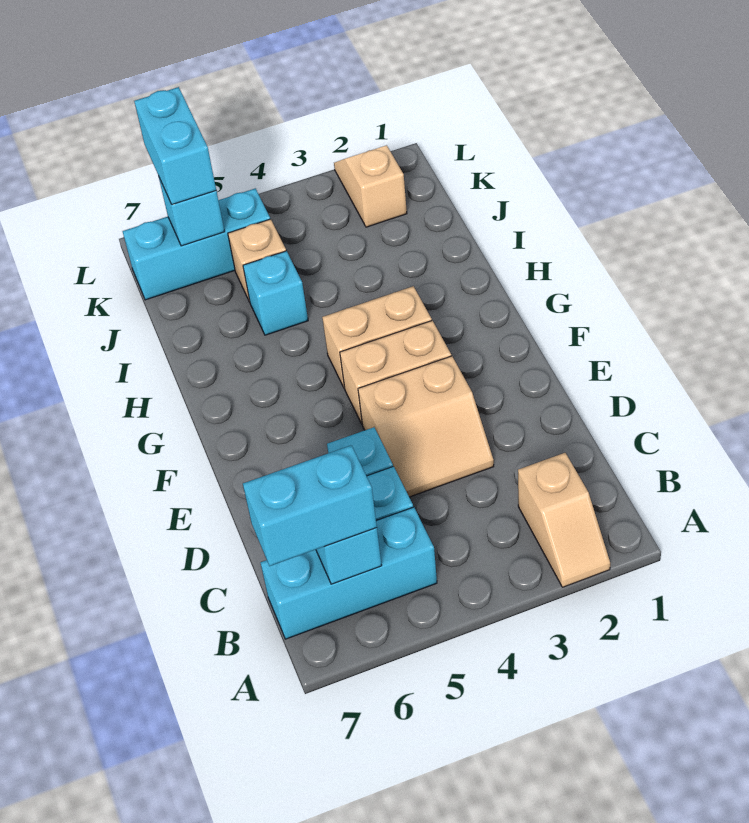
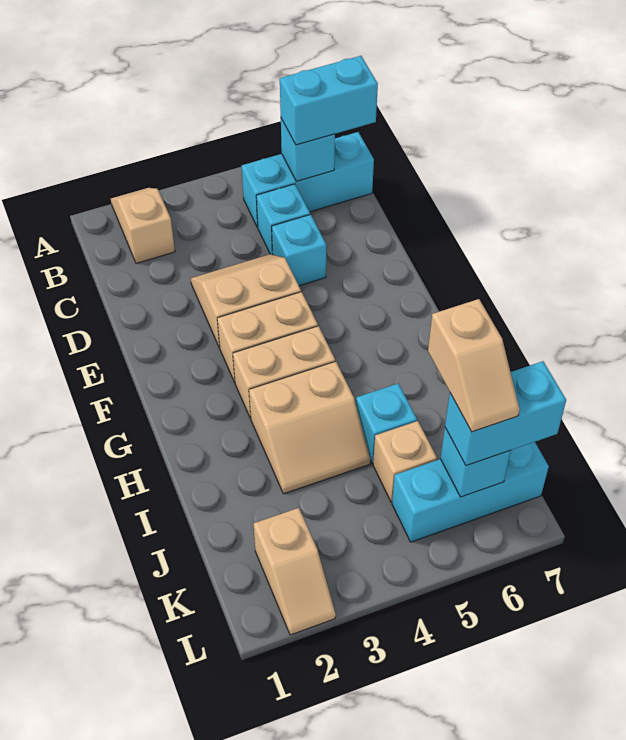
none -> tan slope H3:I4 level 1 top H
none -> tan slope J6:K6 level 4 top J
cyan brick K6:L6 level 3 -> cyan brick K6:K7 level 3

